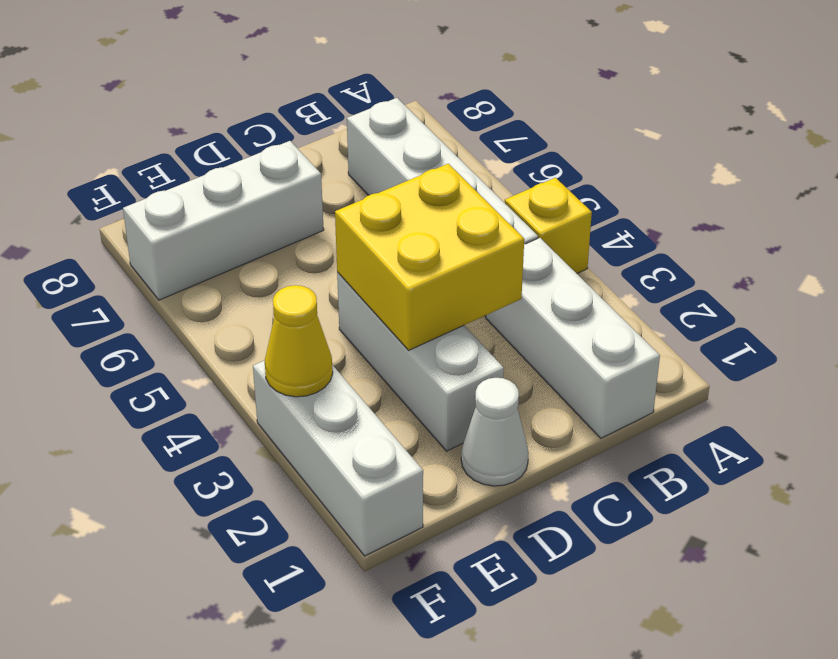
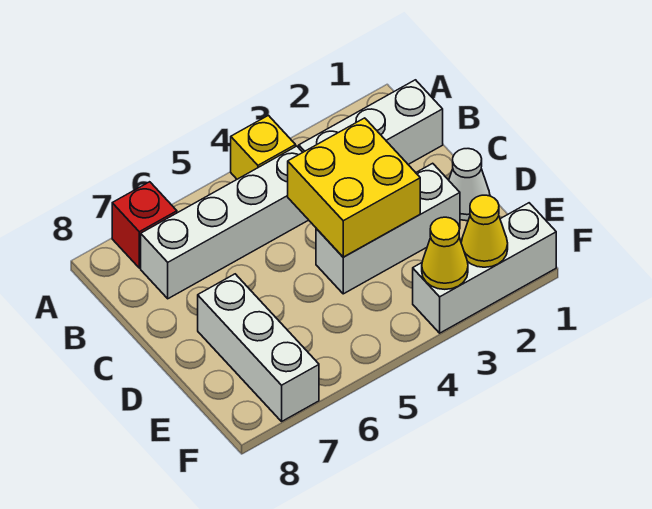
none -> red brick A7 level 1
none -> yellow cone F2 level 2

